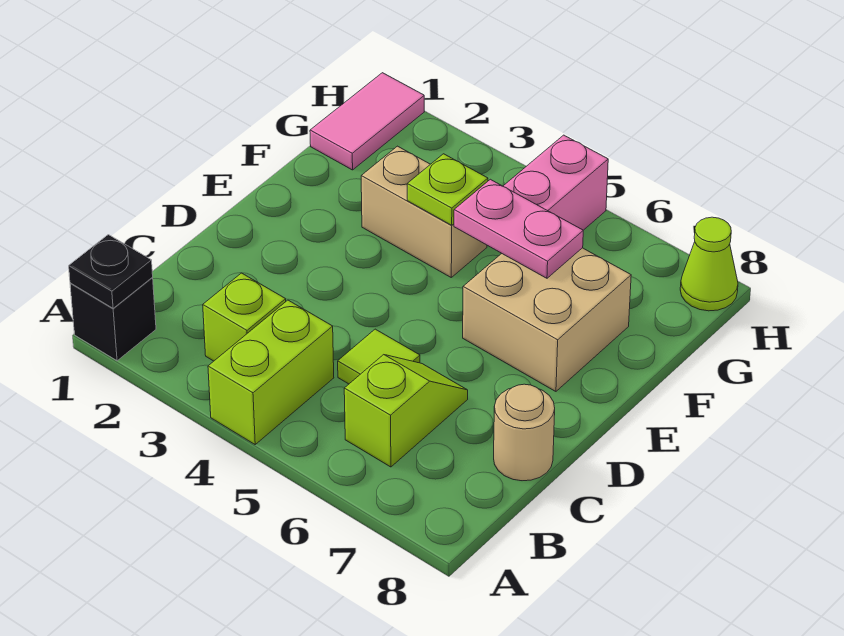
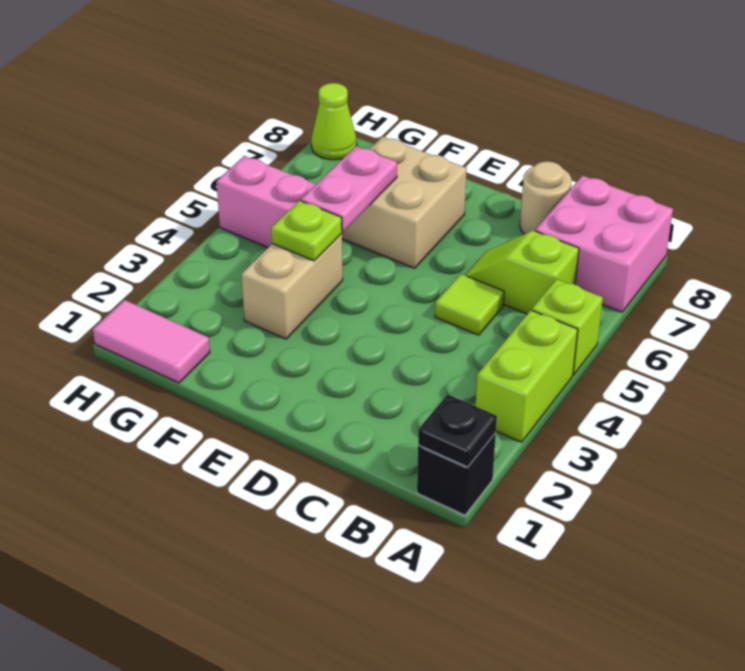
lime brick A4:B4 level 1 -> lime brick A3:A4 level 1
none -> pink brick A7:B8 level 1
lime brick B3 level 1 -> lime brick A5 level 1

